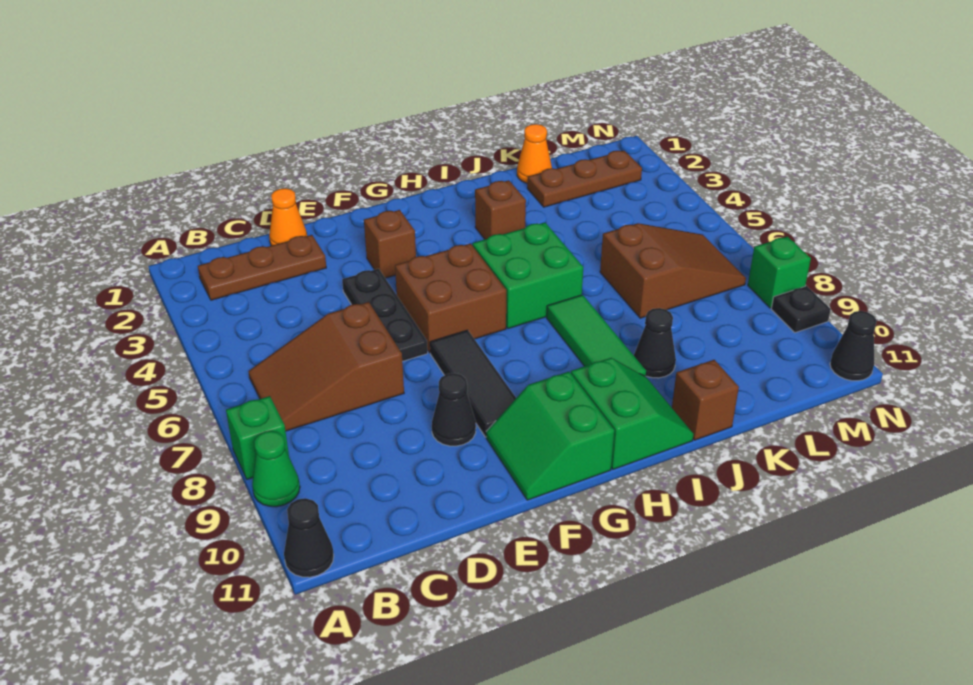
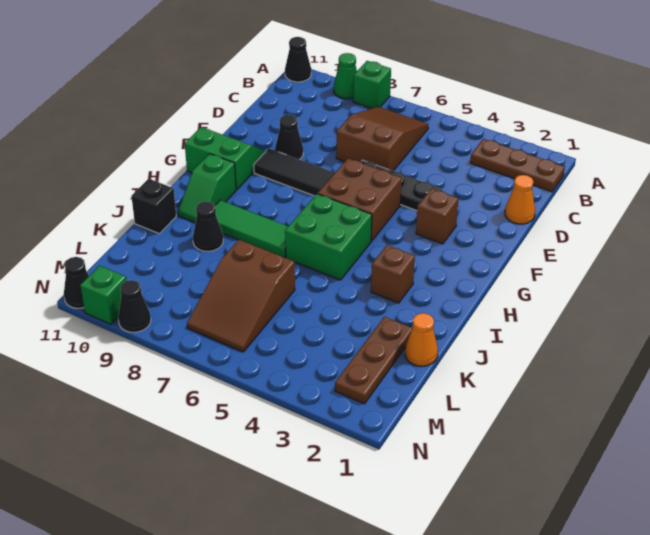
brown plate B2:D2 level 1 -> brown plate B1:B3 level 1
green slope H10:I11 level 1 top H -> green slope H10:I10 level 1 top H
brown brick J11 level 1 -> black brick J11 level 1
green brick N8 level 1 -> green brick N10 level 1
black plate N9 level 1 -> black cone N9 level 1

